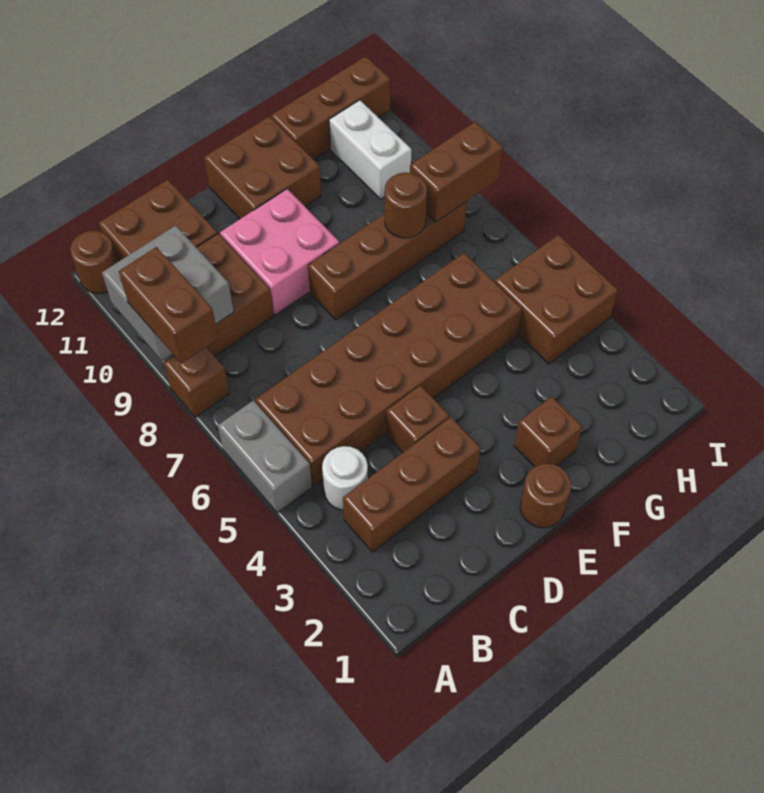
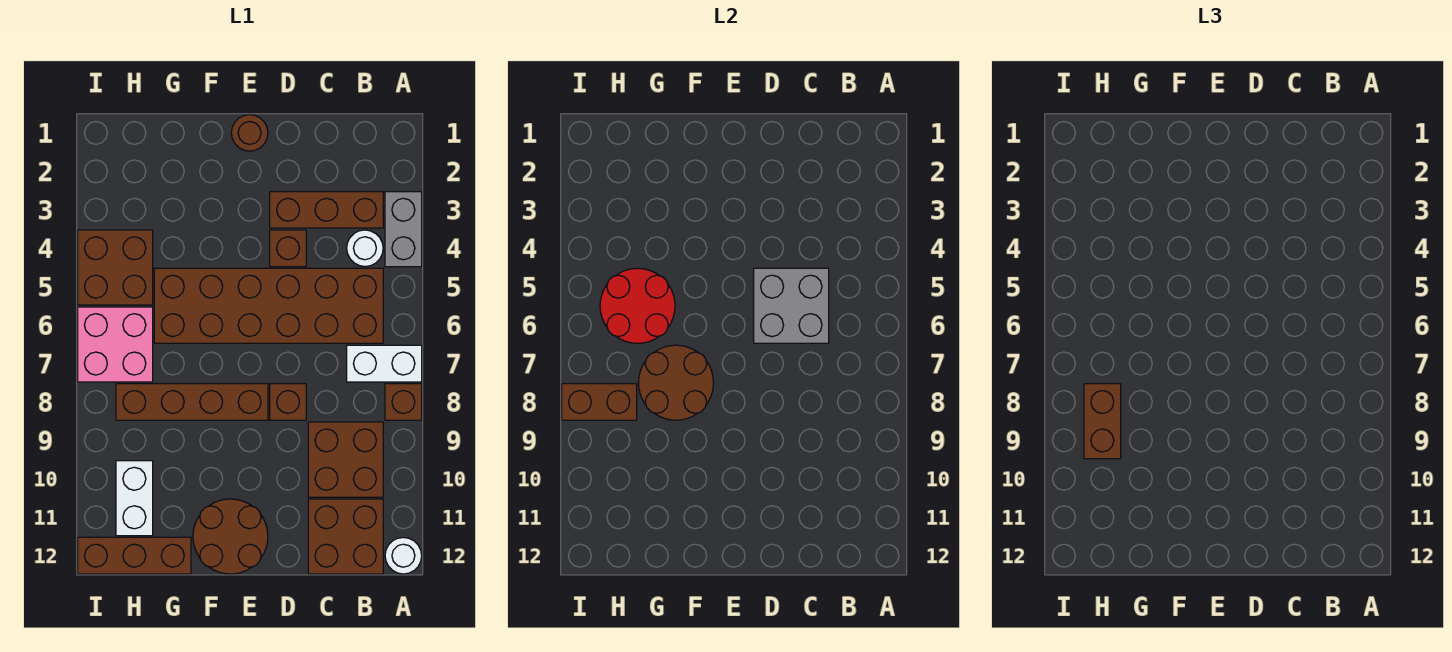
grey brick A5:A6 level 1 -> grey brick A3:A4 level 1
none -> white brick A7:B7 level 1
brown brick A8:A9 level 3 -> brown brick H8:H9 level 3
grey brick A9:B10 level 2 -> grey brick C5:D6 level 2
brown round brick A12 level 1 -> white round brick A12 level 1
pink brick D9:E10 level 1 -> pink brick H6:I7 level 1
brown brick E11:F12 level 1 -> brown round brick E11:F12 level 1
brown brick F2 level 1 -> brown brick D8 level 1
none -> red round brick G5:H6 level 2
brown round brick G8 level 2 -> brown round brick F7:G8 level 2

